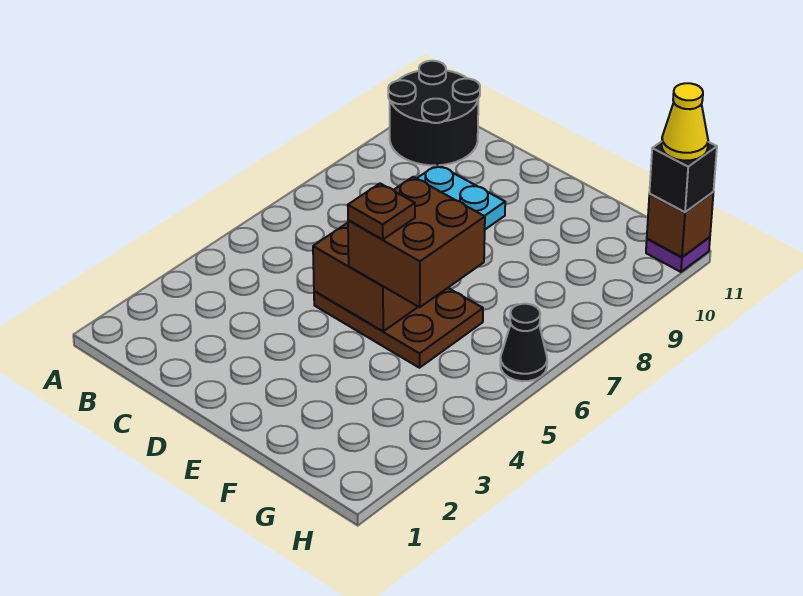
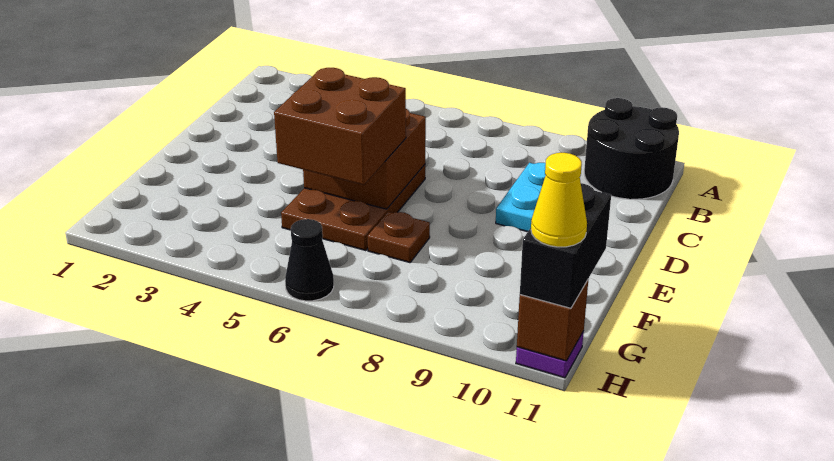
brown plate E5 level 4 -> brown plate F7 level 1
black brick H11 level 3 -> black brick G11:H11 level 3

